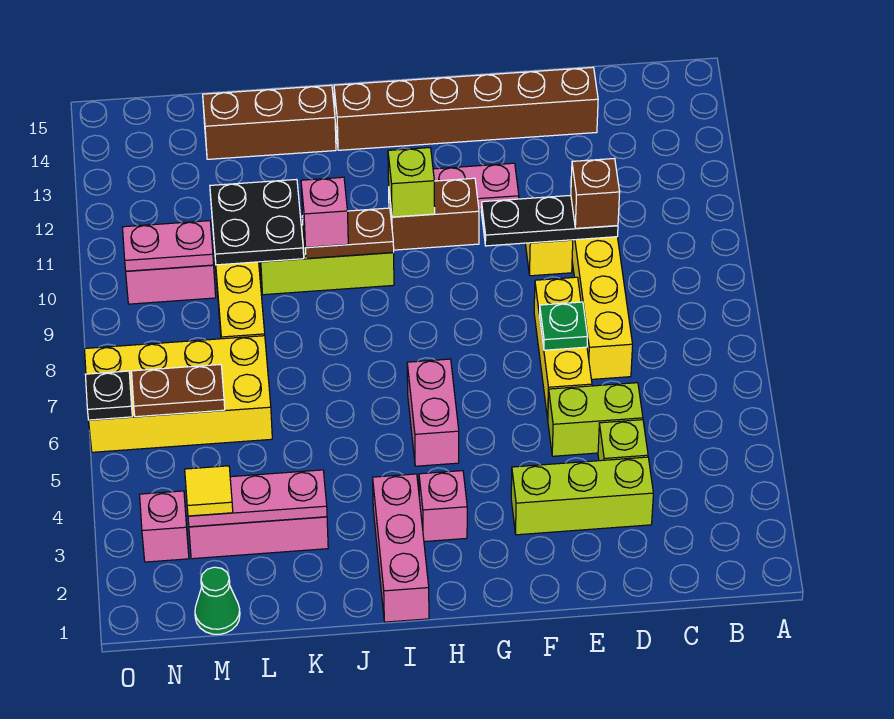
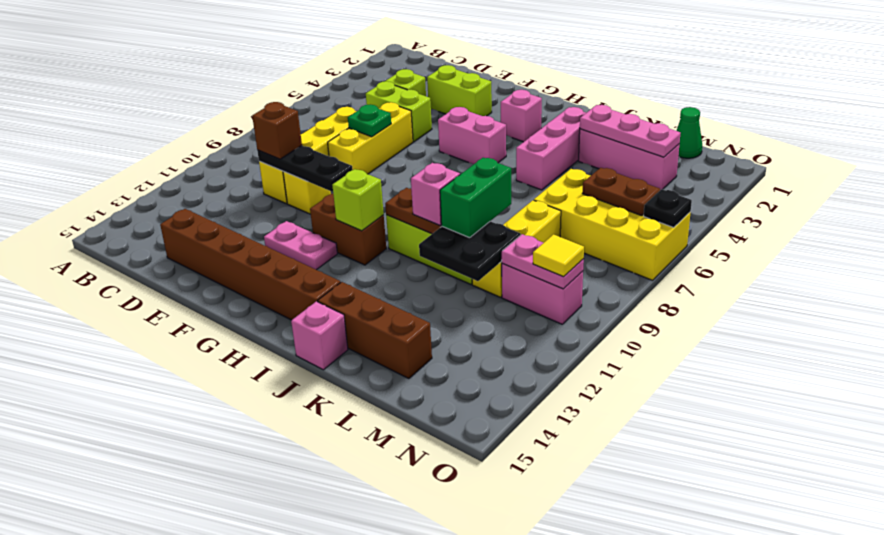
lime brick D3:F3 level 1 -> lime brick E3:F3 level 1
pink brick H5:H6 level 1 -> pink brick G5:H5 level 1
pink brick I1:I3 level 1 -> pink brick J3:J5 level 1
none -> green brick K9:K10 level 3
yellow tile M3 level 3 -> yellow tile N10 level 3
pink brick N3 level 1 -> pink brick J15 level 1

